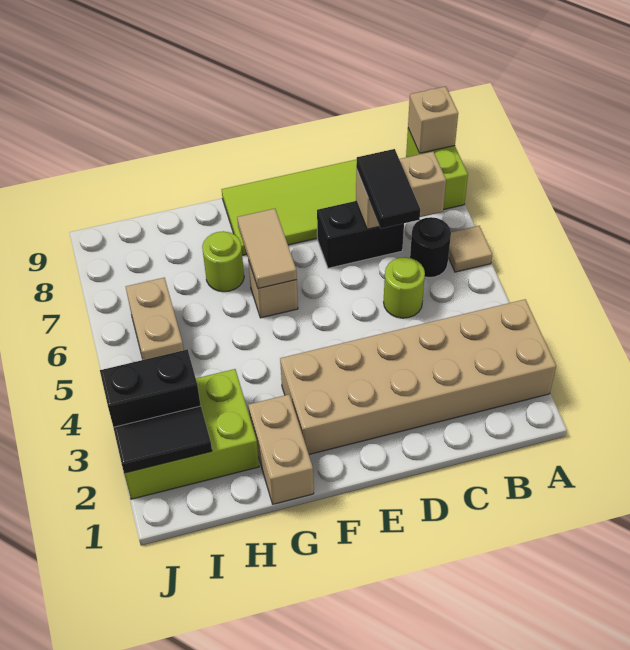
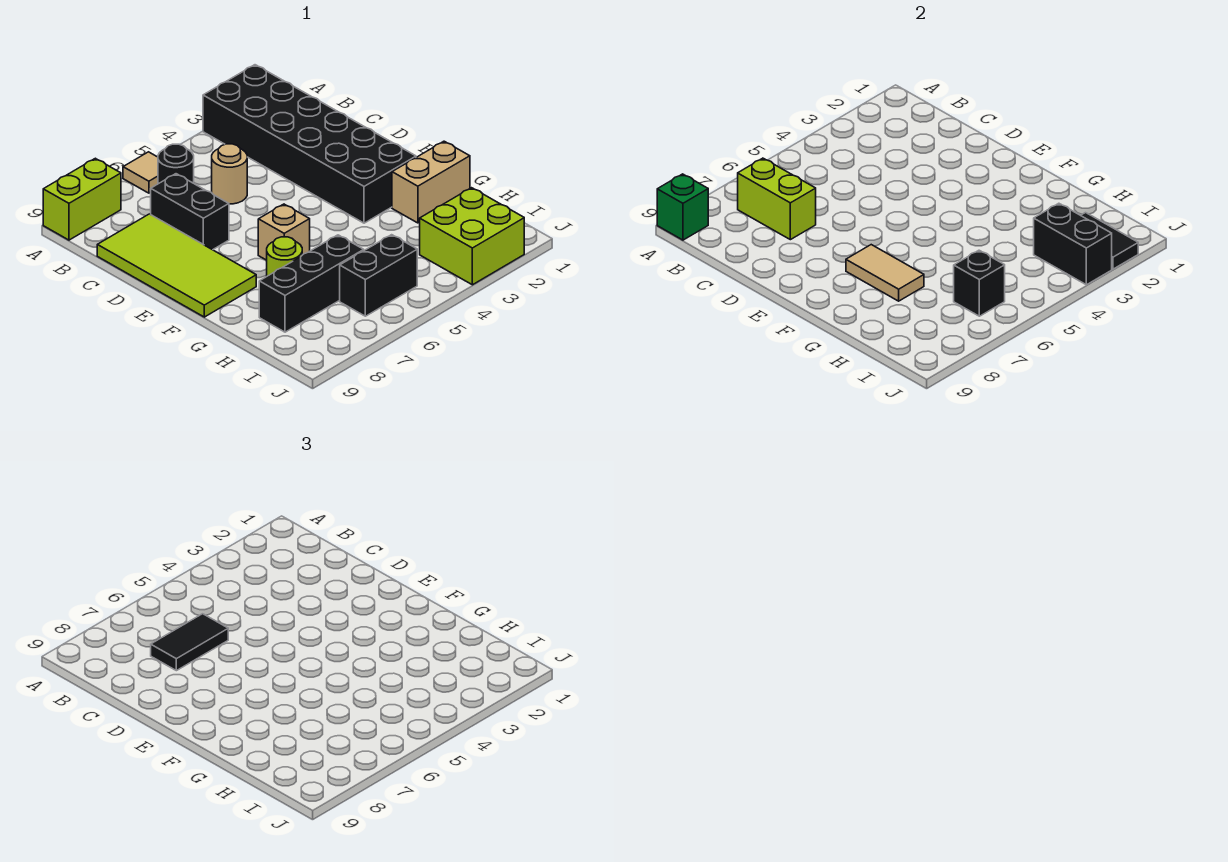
tan brick A2:F3 level 1 -> black brick A2:F3 level 1
tan brick A9 level 2 -> green brick A9 level 2
tan brick B7:C7 level 2 -> lime brick B7:C7 level 2
lime round brick C5 level 1 -> tan round brick C5 level 1
tan tile F6:F7 level 2 -> tan tile F7:G7 level 2
lime brick H2:J3 level 1 -> lime brick I2:J3 level 1
none -> black brick H6:H8 level 1
tan brick I5:I6 level 1 -> black brick I5:I6 level 1
none -> black brick I6 level 2

